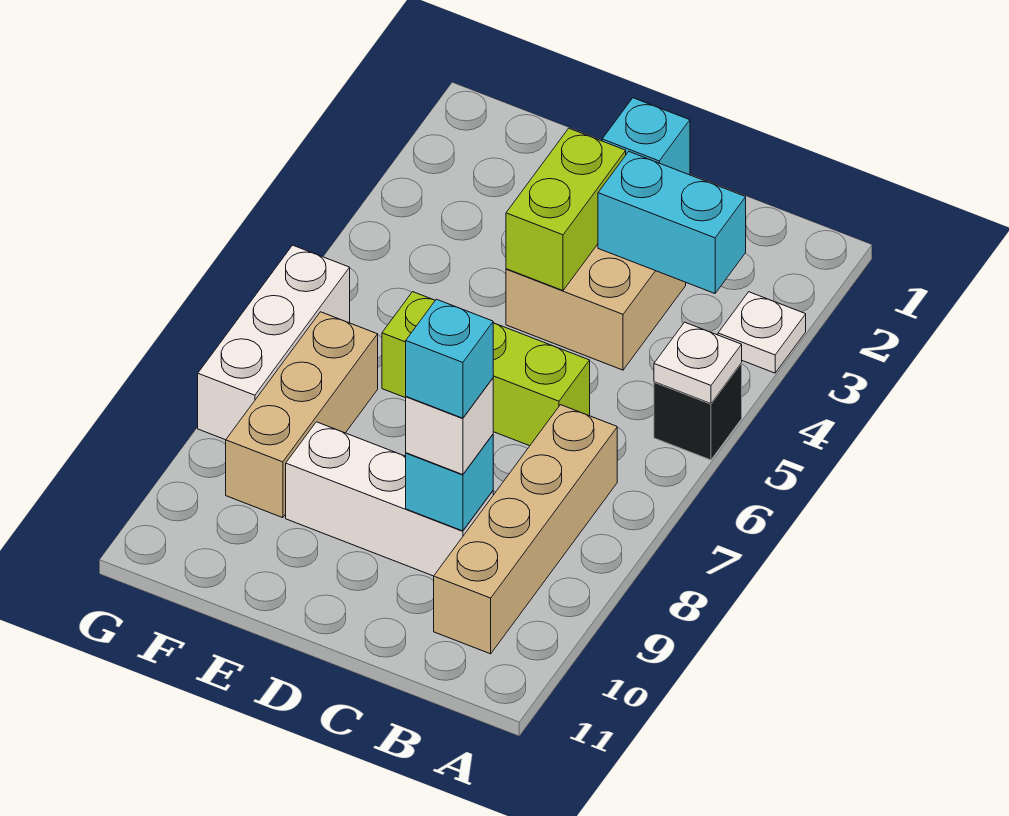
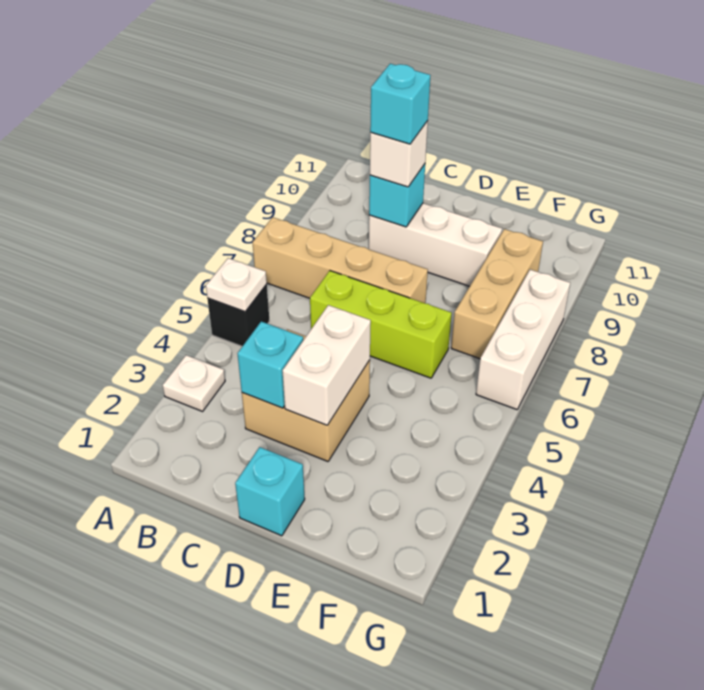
cyan brick B3:C3 level 2 -> cyan brick C3 level 2
tan brick B7:B10 level 1 -> tan brick A7:D7 level 1
lime brick D3:D4 level 2 -> white brick D3:D4 level 2

